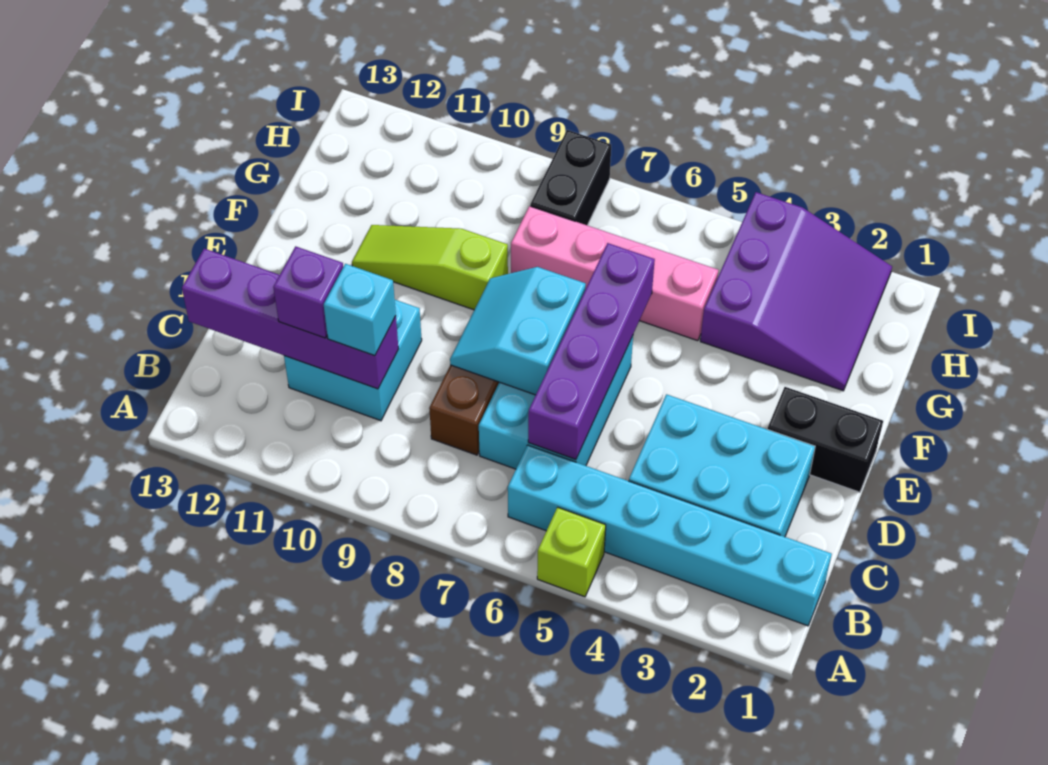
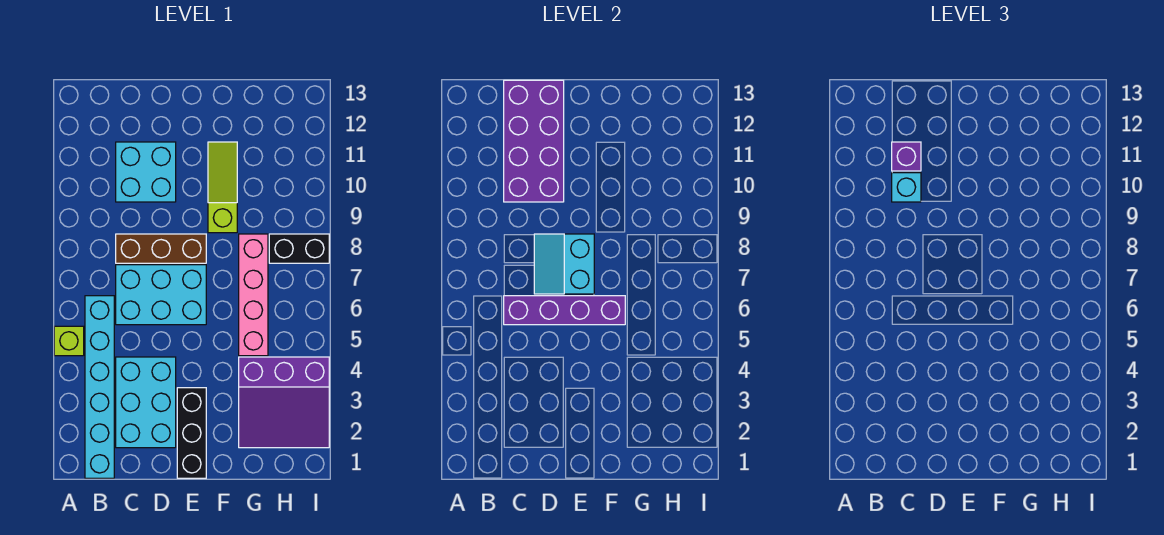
purple brick C10:C13 level 2 -> purple brick C10:D13 level 2
cyan slope D7:E8 level 2 top 7 -> cyan slope D7:E8 level 2 top E
black brick E1:E2 level 1 -> black brick E1:E3 level 1

